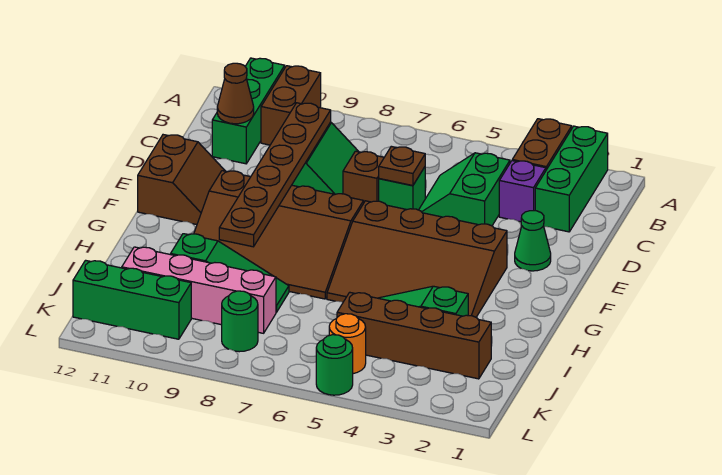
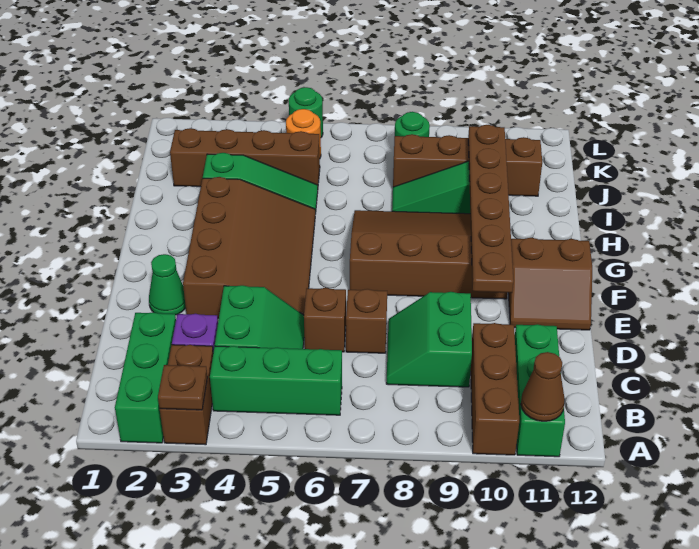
brown brick A10:B10 level 1 -> brown brick A10:C10 level 1
brown plate C9:H9 level 2 -> brown plate E10:J10 level 2
brown cone C11 level 2 -> brown cone A11 level 2
green brick D6 level 1 -> brown brick D6 level 1
brown plate D6 level 2 -> brown plate A3 level 2
brown slope E11:F12 level 1 top 12 -> brown slope E11:F12 level 1 top F
brown slope F3:H6 level 1 top F -> brown slope E3:H5 level 1 top 3
pink brick J8:J11 level 1 -> brown brick J8:J11 level 1
green brick K10:K12 level 1 -> green brick B4:B6 level 1

